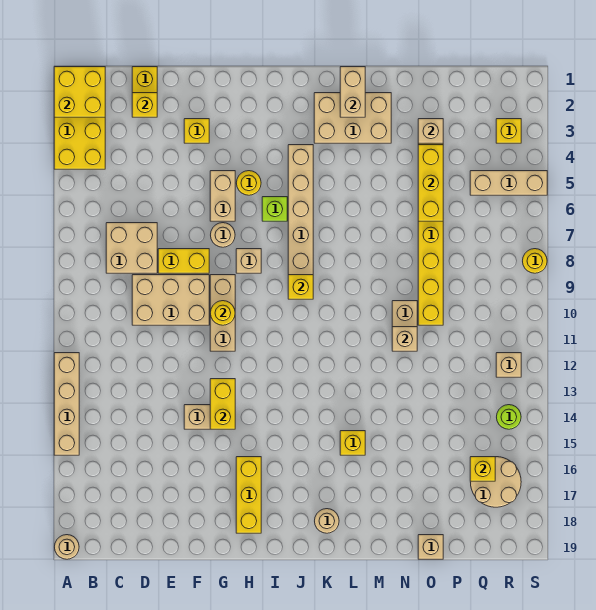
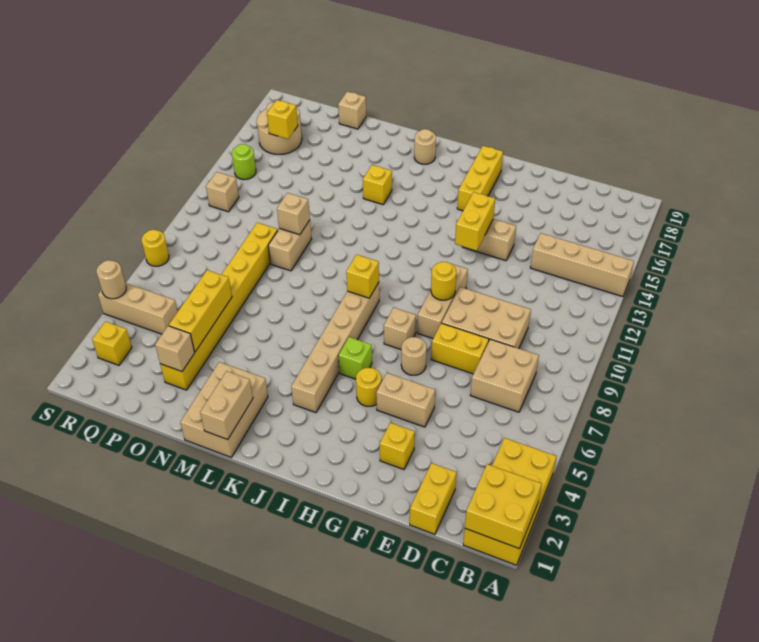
tan brick A12:A15 level 1 -> tan brick A14:D14 level 1
tan round brick A19 level 1 -> tan round brick S5 level 2
yellow brick D2 level 2 -> none
tan brick G5:G6 level 1 -> tan brick F5:G5 level 1
tan brick K2:M3 level 1 -> tan brick L1:M3 level 1

